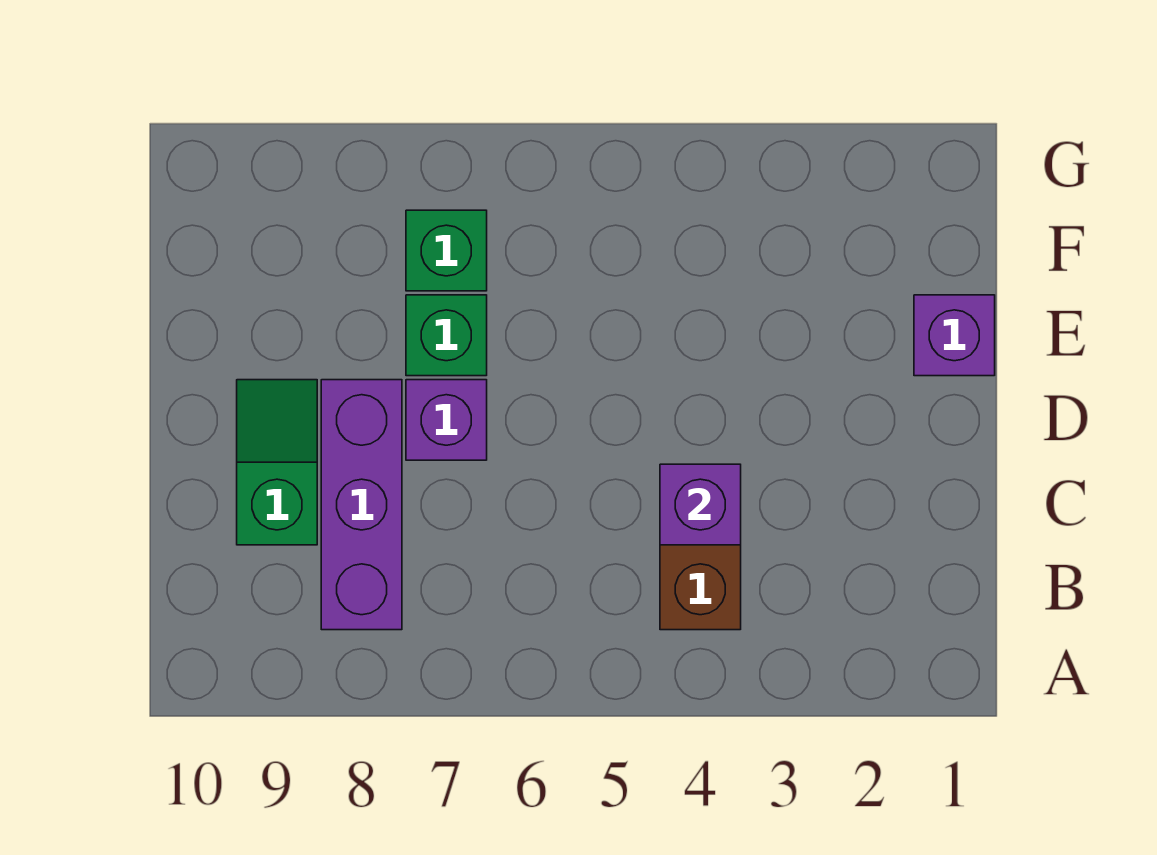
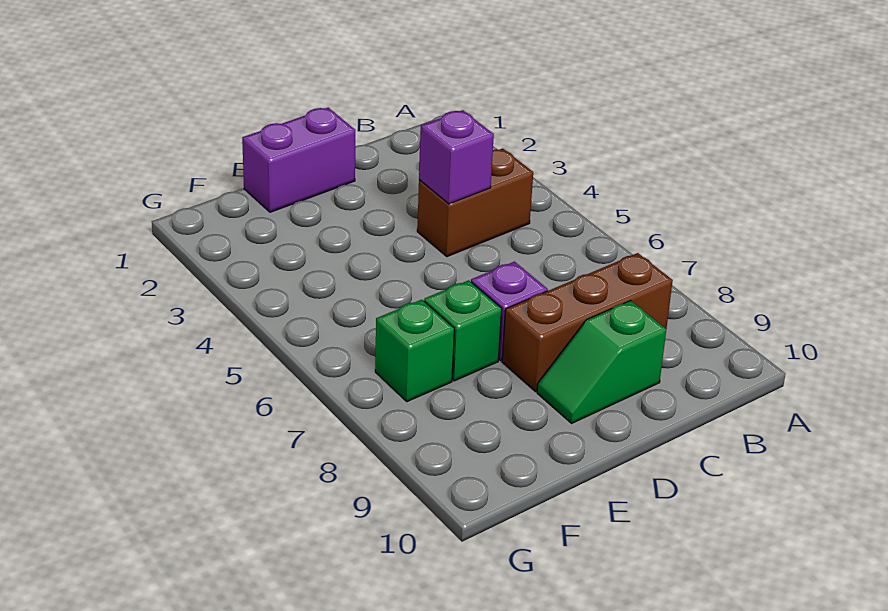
purple brick B8:D8 level 1 -> brown brick B8:D8 level 1
purple brick E1 level 1 -> purple brick D1:E1 level 1

